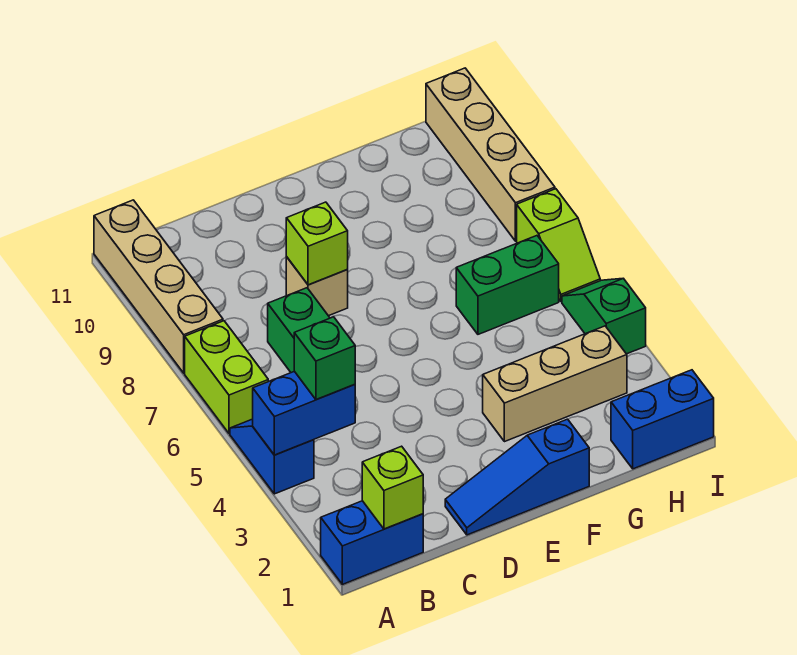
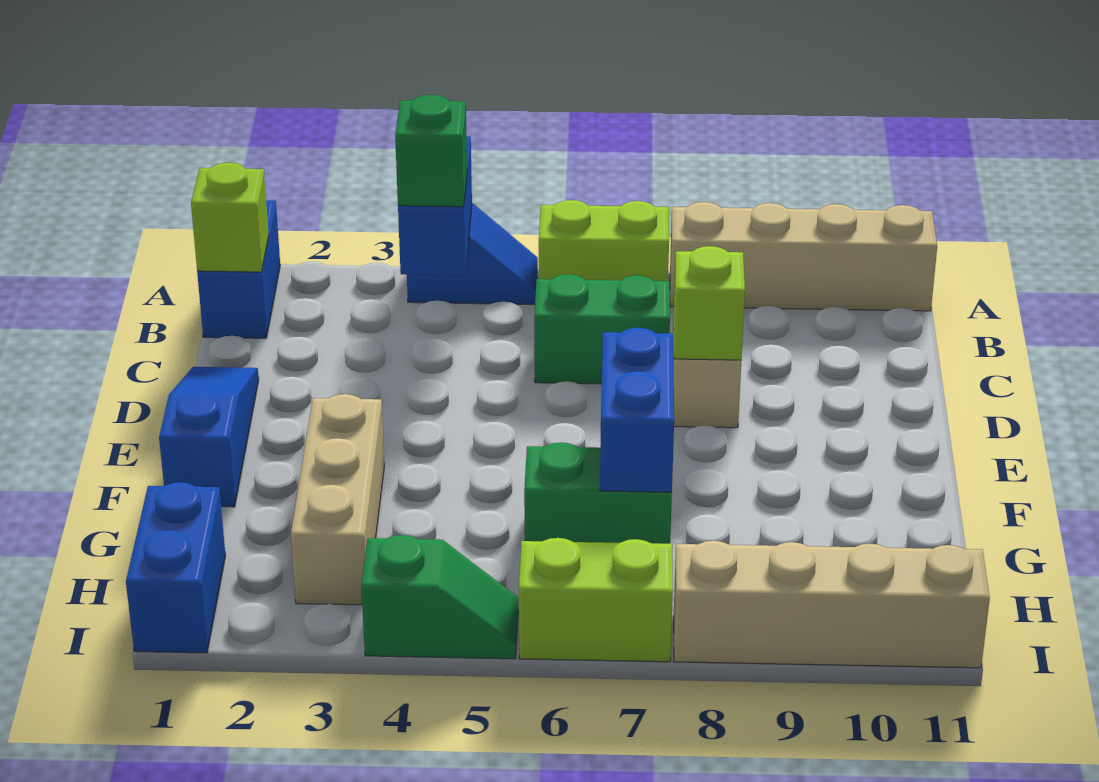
none -> blue brick F7:G7 level 2
green brick G6:H6 level 1 -> green brick G6:G7 level 1
lime slope I6:I7 level 1 top 7 -> lime brick I6:I7 level 1

